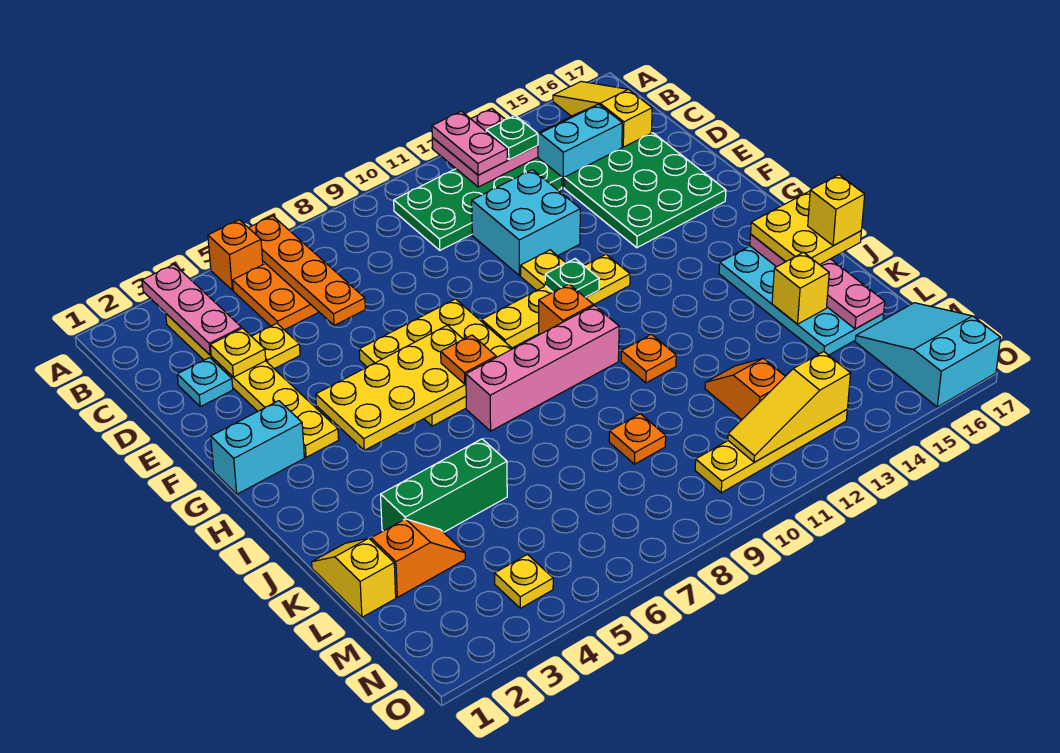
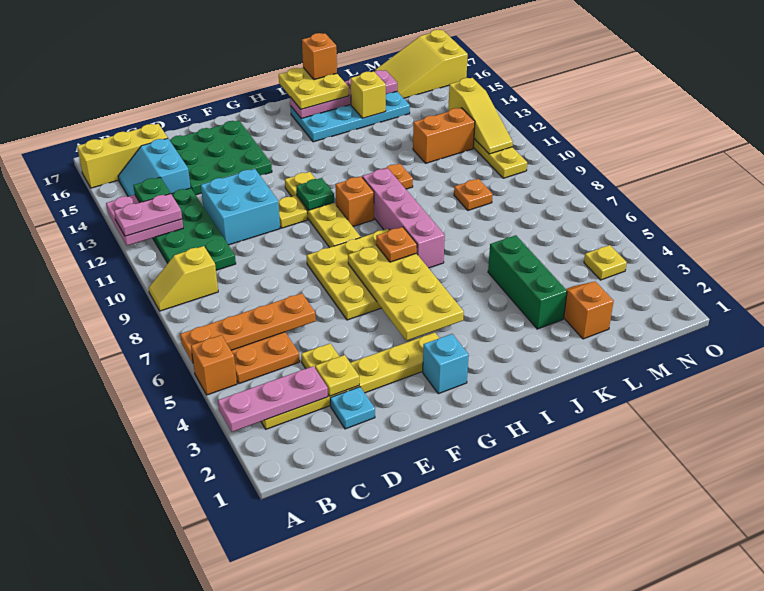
yellow slope A16:C16 level 1 top C -> yellow brick A16:C16 level 1
cyan brick G1:G2 level 1 -> cyan brick G2 level 1
yellow brick J17 level 4 -> orange brick J17 level 4
yellow slope K1:L1 level 1 top L -> yellow slope A9:B9 level 1 top B
orange slope L12:M12 level 1 top M -> orange brick L12:M12 level 1
cyan slope M16:O17 level 1 top O -> yellow slope M16:O17 level 1 top O

